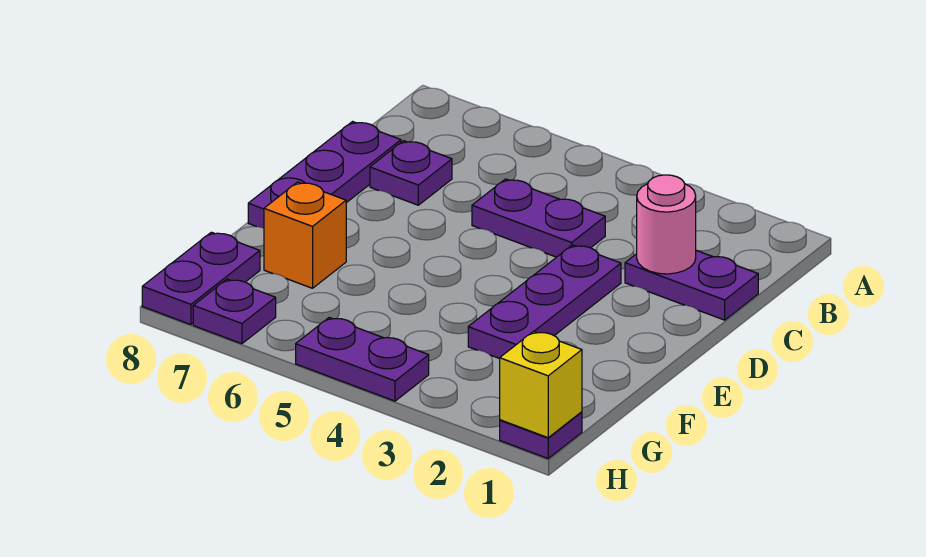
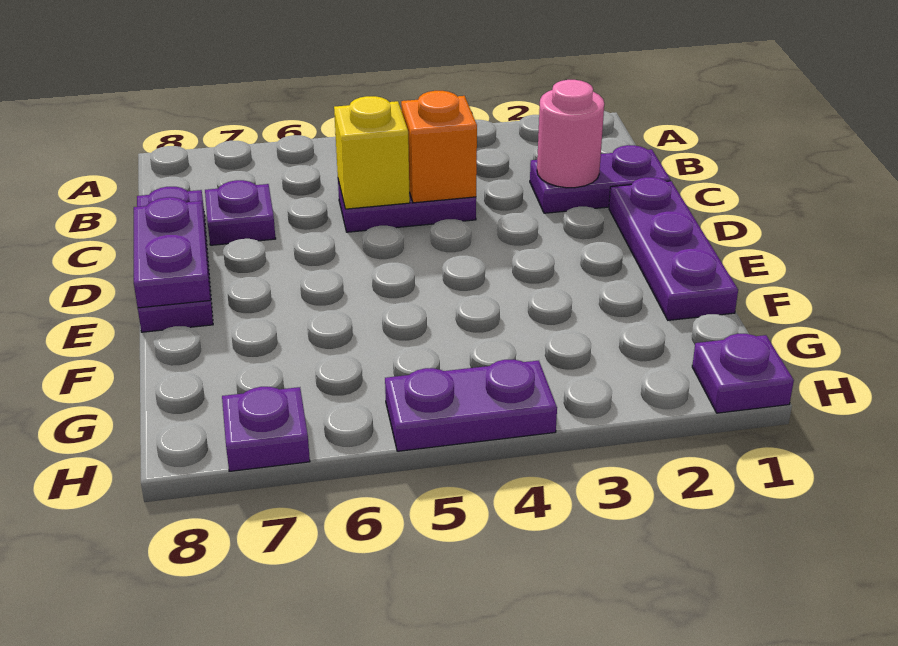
purple plate D3:F3 level 1 -> purple plate D1:F1 level 1
orange brick F7 level 1 -> orange brick C4 level 2
purple plate G8:H8 level 1 -> purple plate D8:E8 level 2
yellow brick H1 level 2 -> yellow brick C5 level 2

